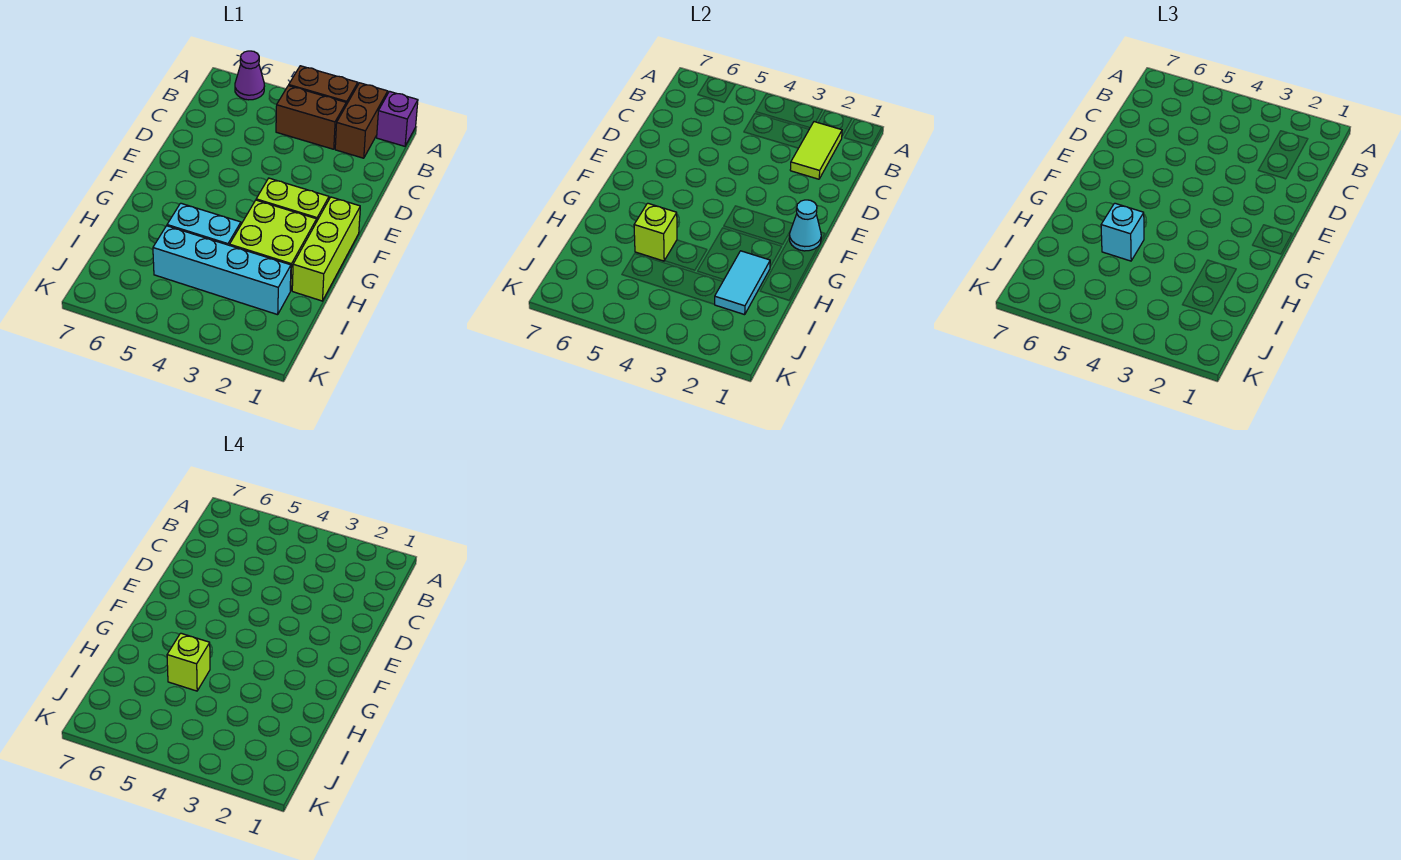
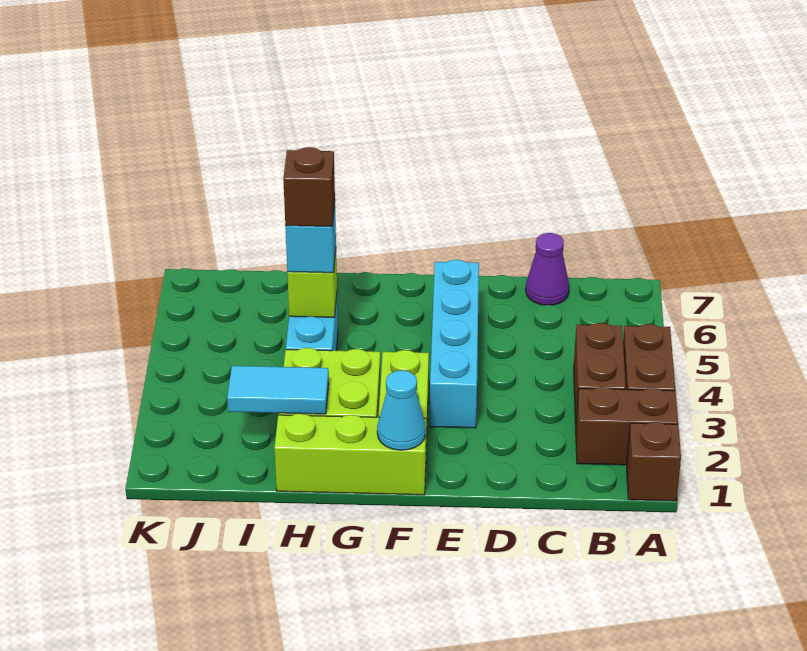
purple brick A1 level 1 -> brown brick A1 level 1
purple cone A6 level 1 -> purple cone C7 level 1
lime tile B2:C2 level 2 -> none
lime brick H5 level 4 -> brown brick H5 level 4
cyan brick I2:I5 level 1 -> cyan brick E3:E6 level 1

